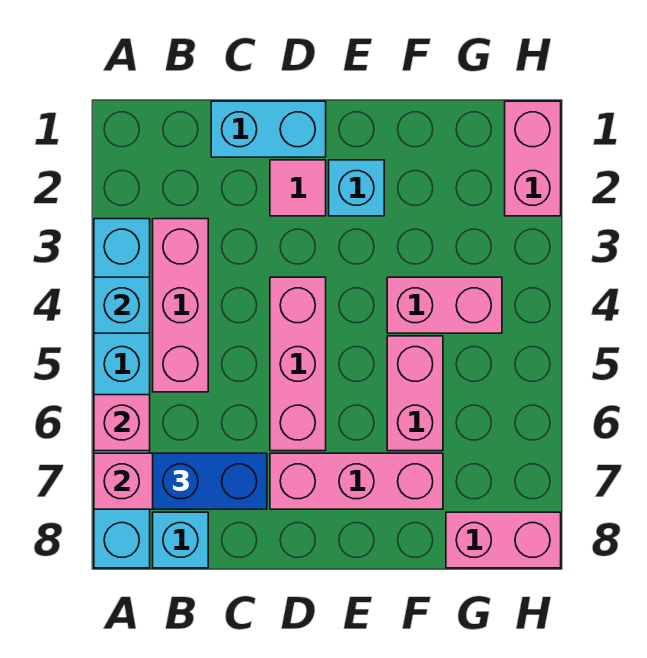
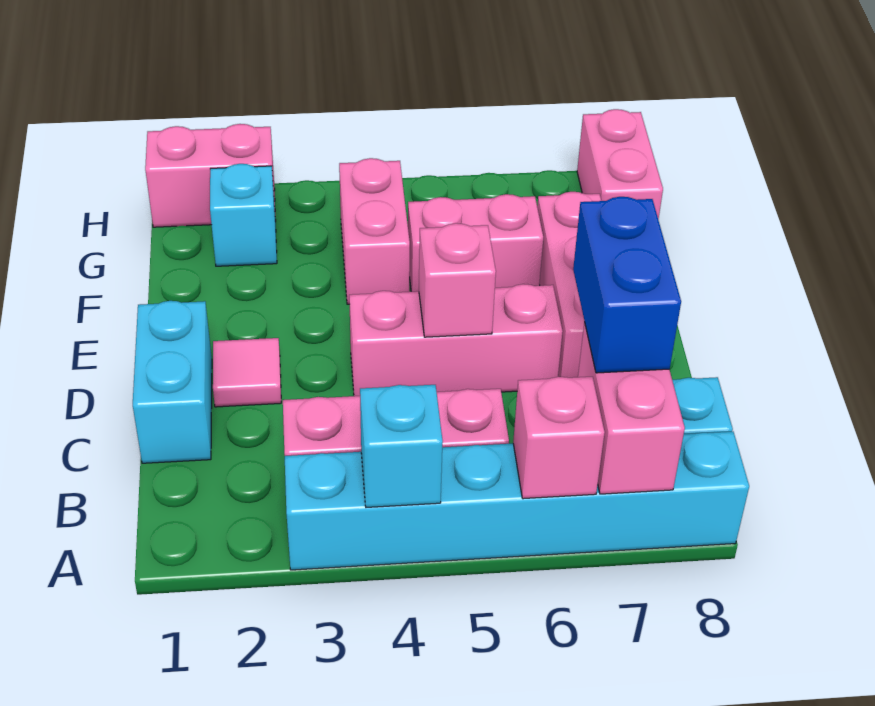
none -> pink brick D5 level 2
cyan brick E2 level 1 -> cyan brick G2 level 1

